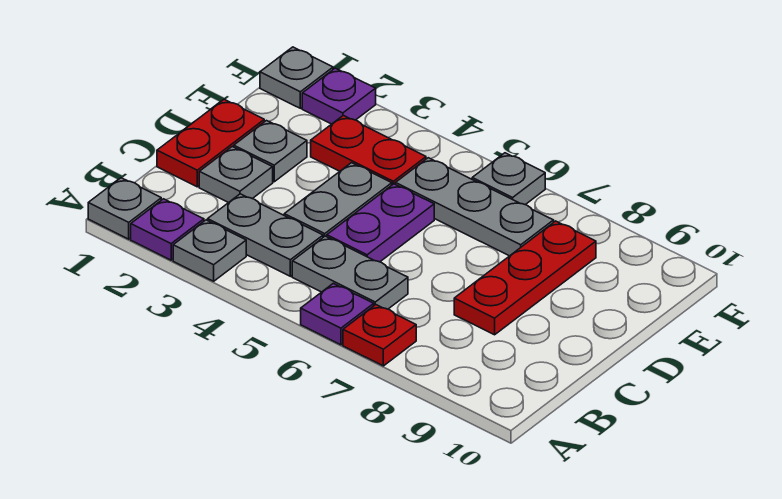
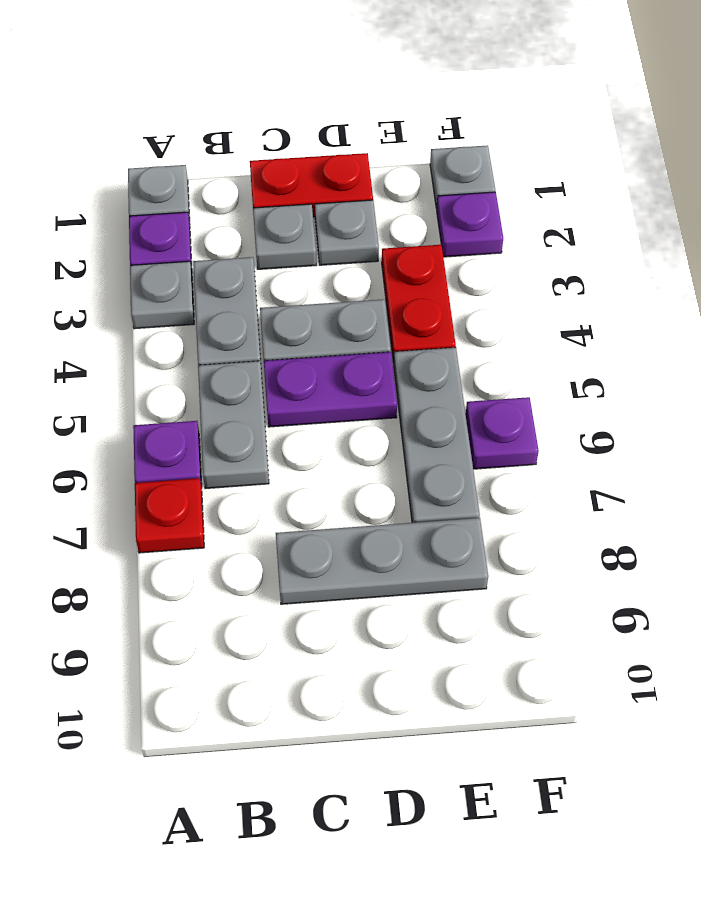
red plate C8:E8 level 1 -> grey plate C8:E8 level 1
grey plate F6 level 1 -> purple plate F6 level 1

